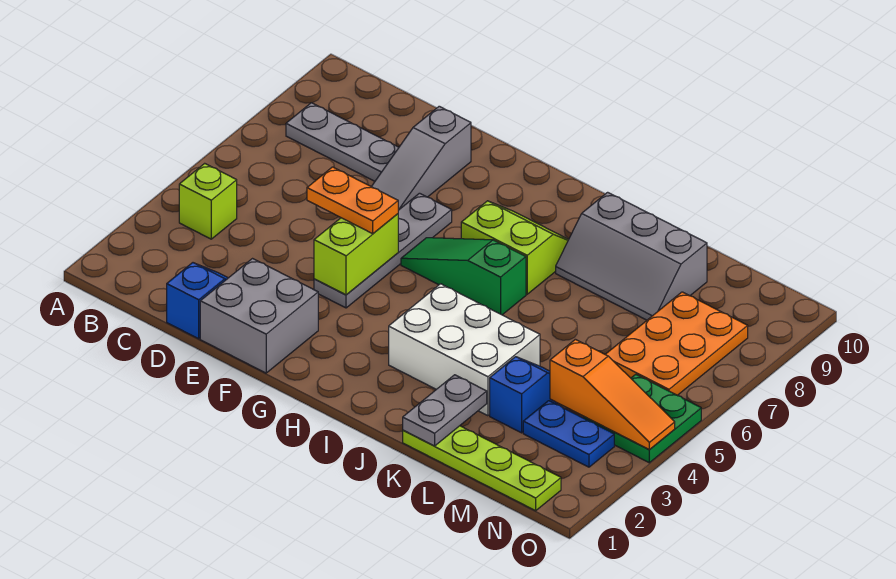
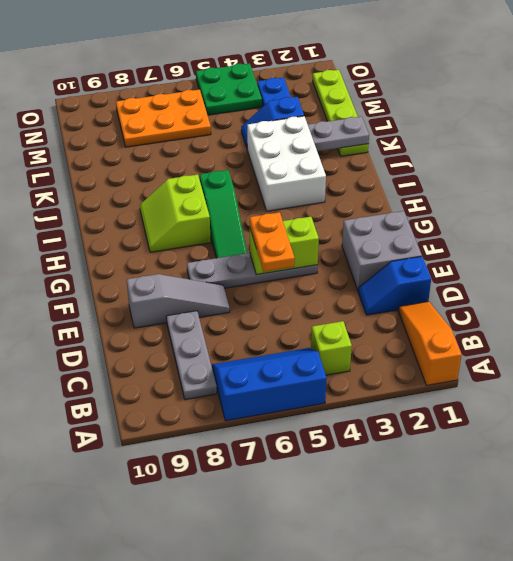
none -> blue slope A5:B7 level 1 top A
grey slope J8:L9 level 1 top 9 -> none
orange slope M4:O4 level 2 top M -> orange slope A1:C1 level 1 top A

